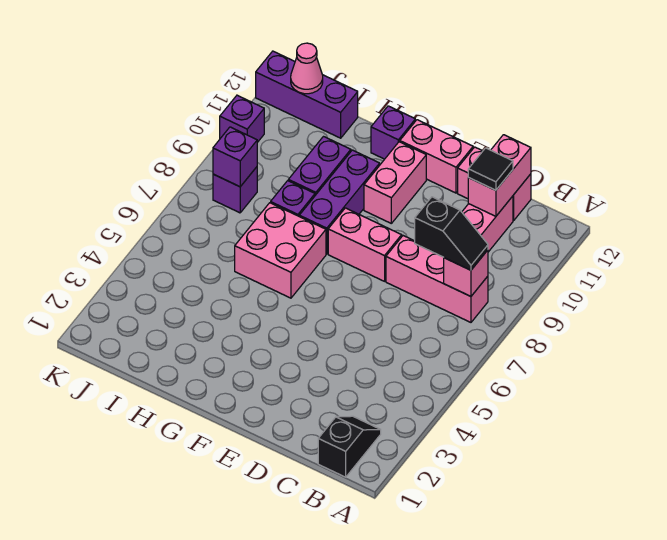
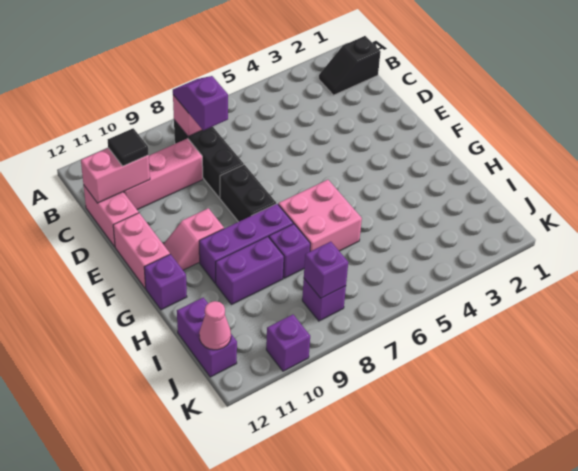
pink brick B8:D8 level 1 -> black brick B8:D8 level 1
black slope B8:C8 level 3 top C -> purple slope B8:C8 level 3 top C
pink brick E8:F8 level 1 -> black brick E8:F8 level 1
pink brick F10:F11 level 1 -> pink slope F10:F11 level 1 top 10
purple brick I12:K12 level 1 -> purple brick I12:J12 level 1

